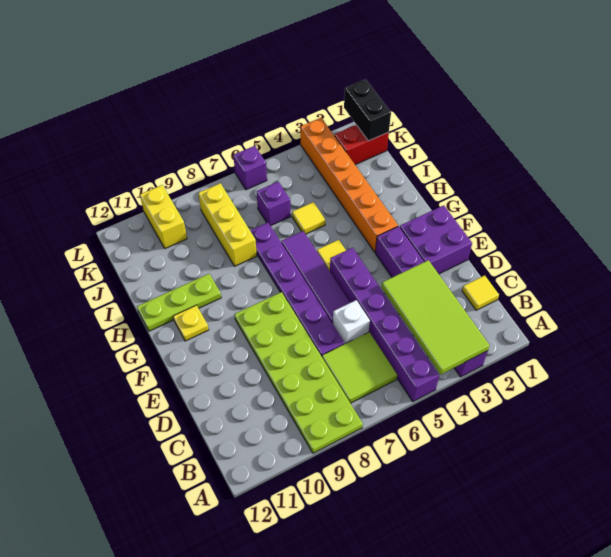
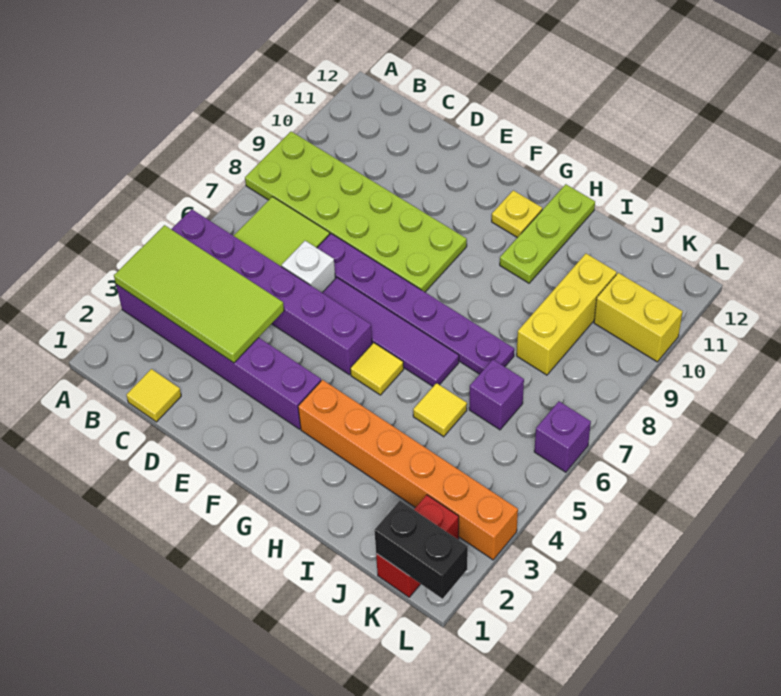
purple brick E1:F2 level 1 -> none
yellow brick I8:K8 level 1 -> yellow brick J8:J10 level 1

